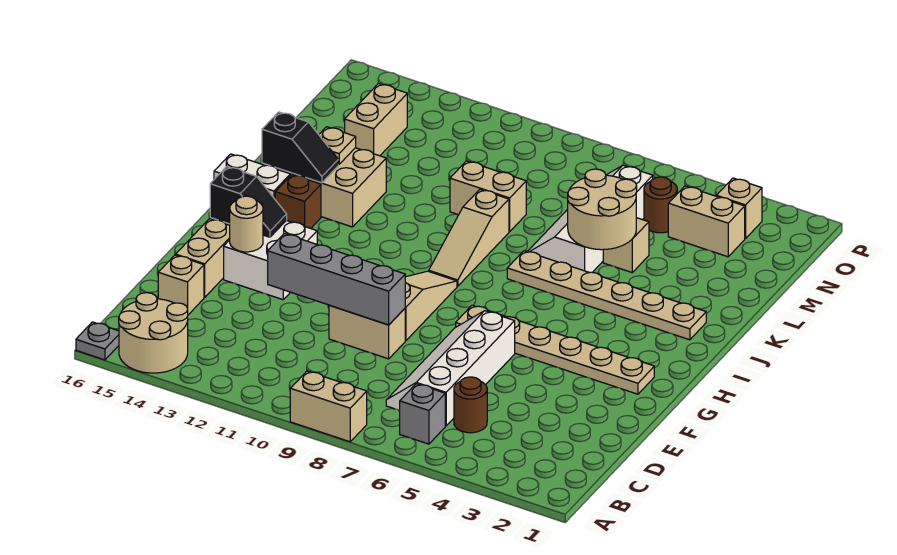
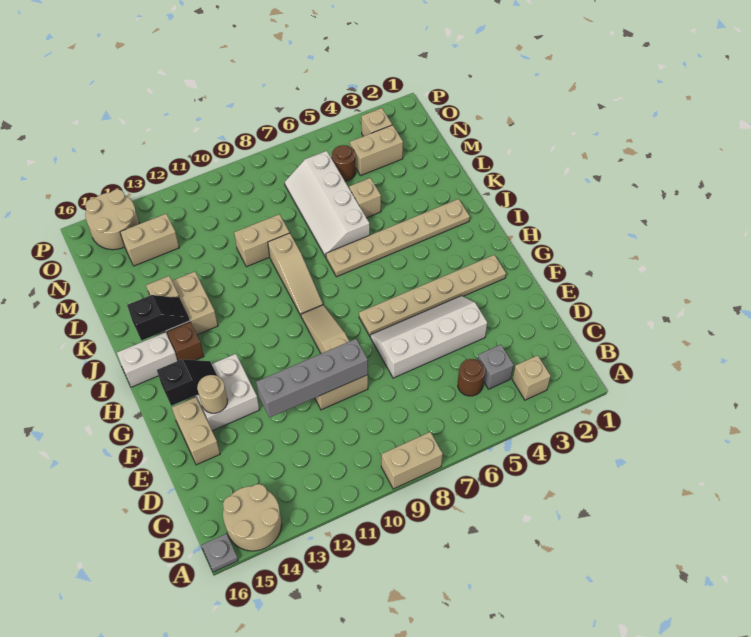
grey brick B6 level 1 -> grey brick C4 level 1
white slope C6:F7 level 1 top 6 -> white slope E4:F7 level 1 top E
tan brick D15 level 1 -> tan brick B3 level 1
tan round brick K5:L6 level 2 -> tan round brick O14:P15 level 1
tan brick M14:N14 level 1 -> tan brick N13:N14 level 1

